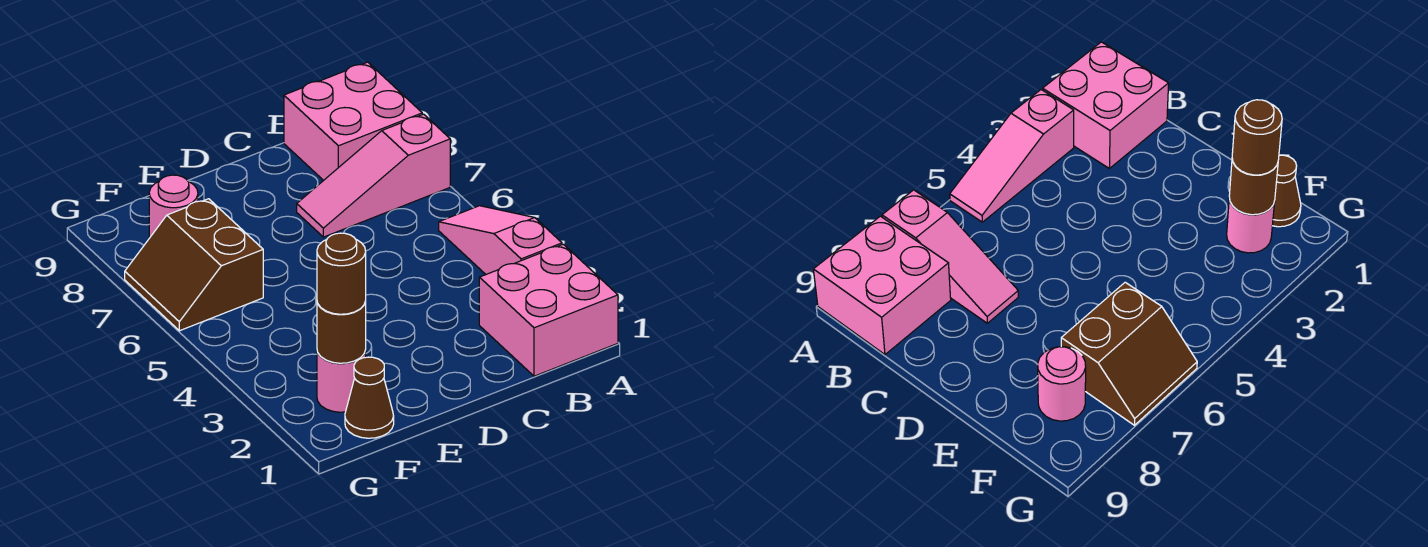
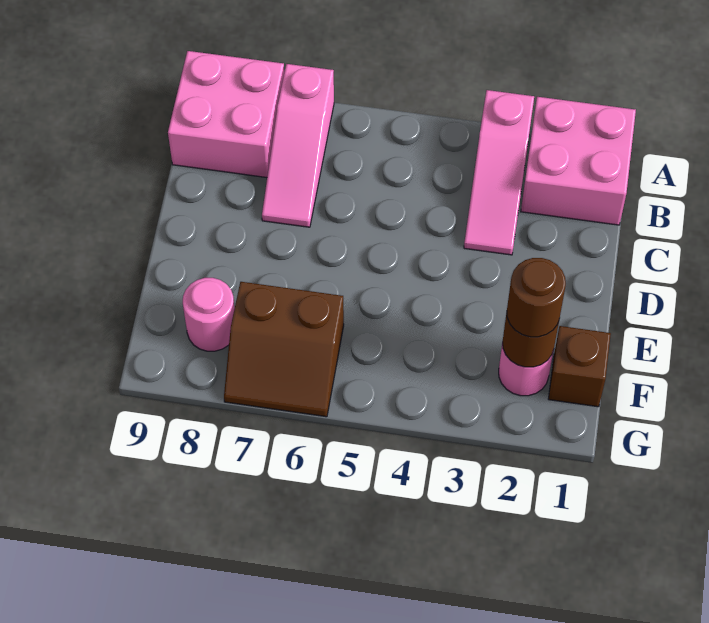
pink slope A3:A5 level 1 top 3 -> pink slope A3:C3 level 1 top A
brown cone F1 level 1 -> brown brick F1 level 1

